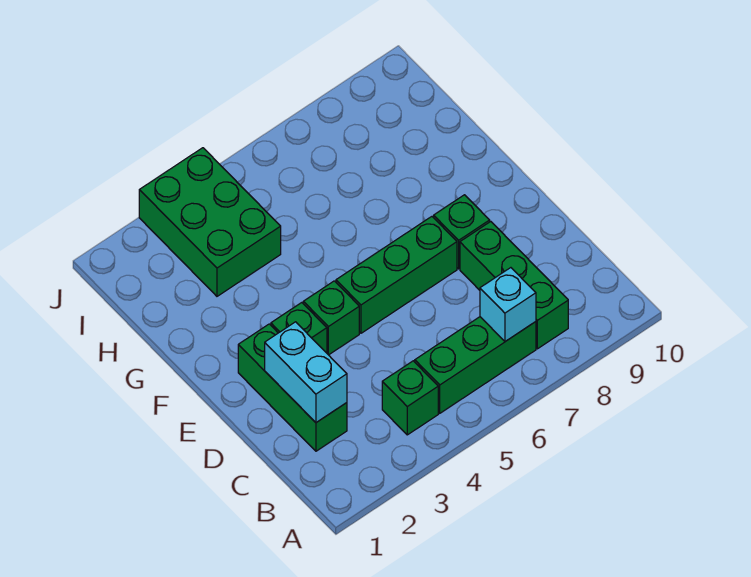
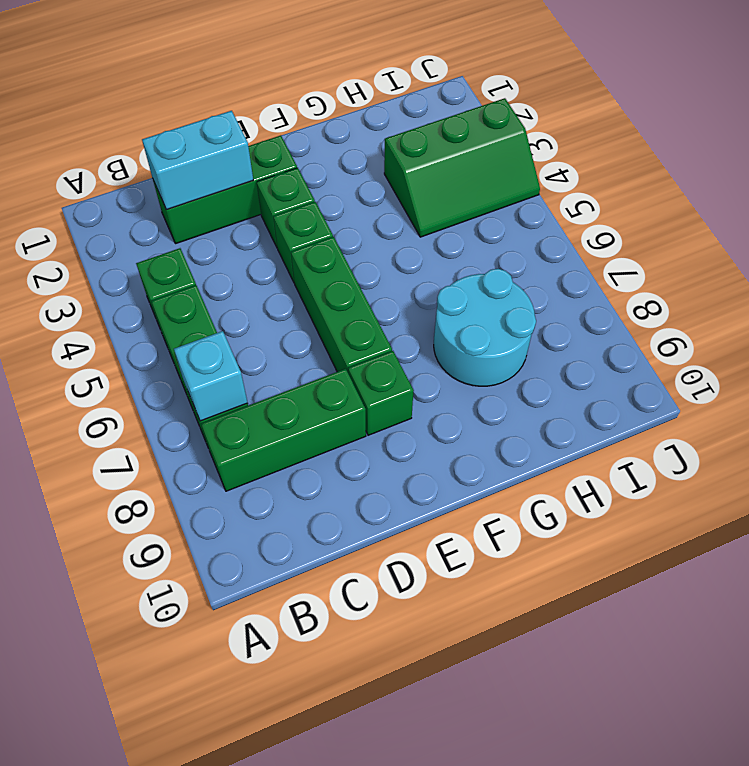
none -> cyan round brick G7:H8 level 1
green brick H3:J4 level 1 -> green slope H3:J4 level 1 top 3

